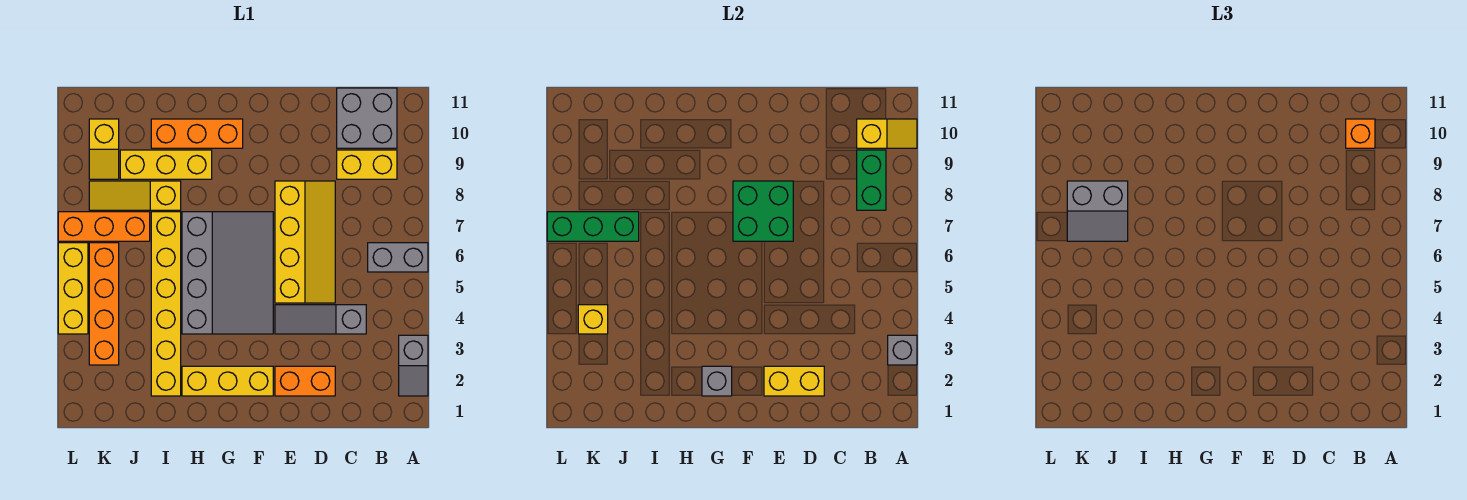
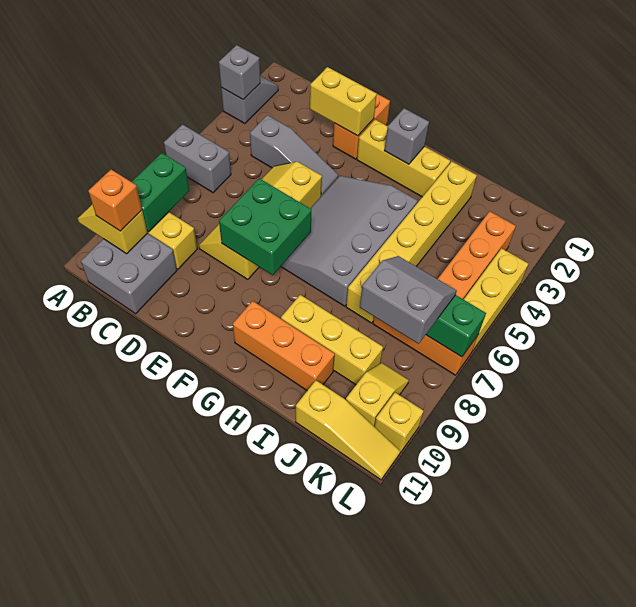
orange brick D2:E2 level 1 -> orange brick E1:E2 level 1
yellow slope I8:K8 level 1 top I -> yellow slope J11:L11 level 1 top J
yellow brick K4 level 2 -> yellow brick L10 level 1

